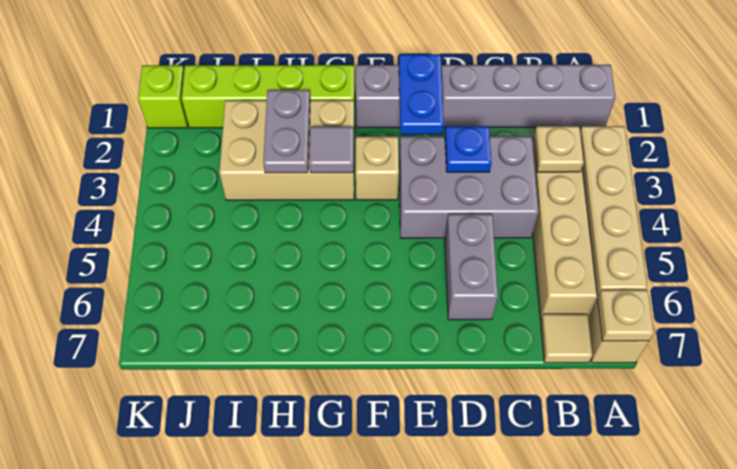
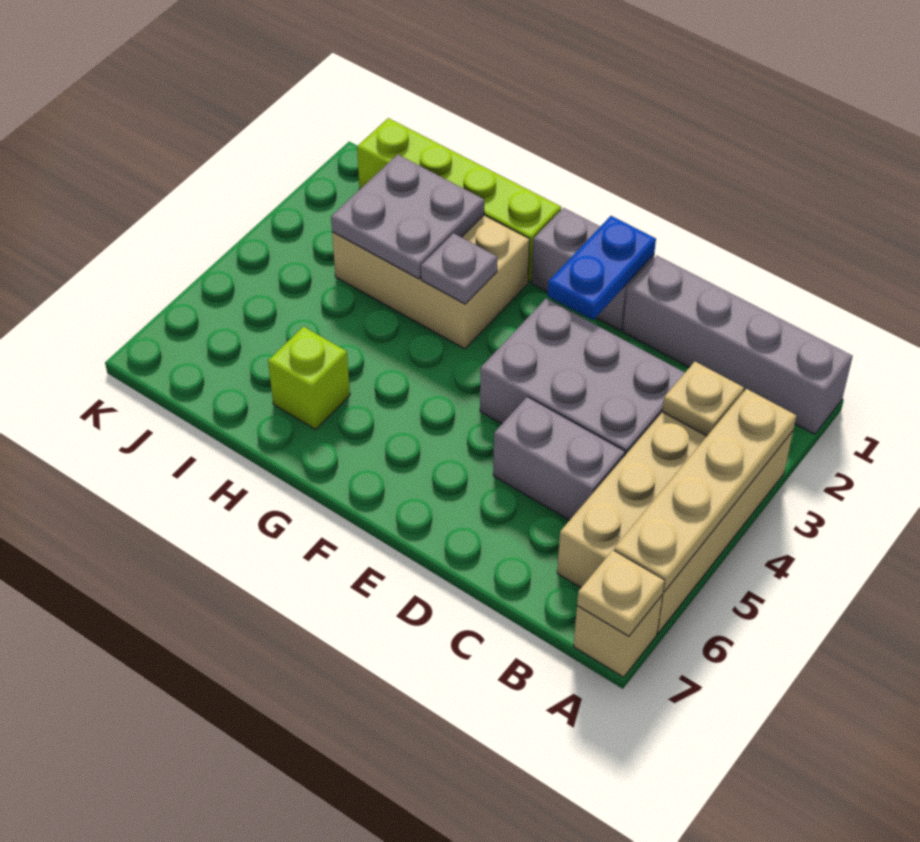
tan tile B7 level 1 -> none
blue plate D3 level 2 -> none
grey brick D5:D6 level 1 -> grey brick C5:D5 level 1
tan brick F3 level 1 -> none
grey tile G3 level 2 -> grey plate G3 level 2
grey plate H2:H3 level 2 -> grey plate H2:I3 level 2
lime brick K1 level 1 -> lime brick H6 level 1

